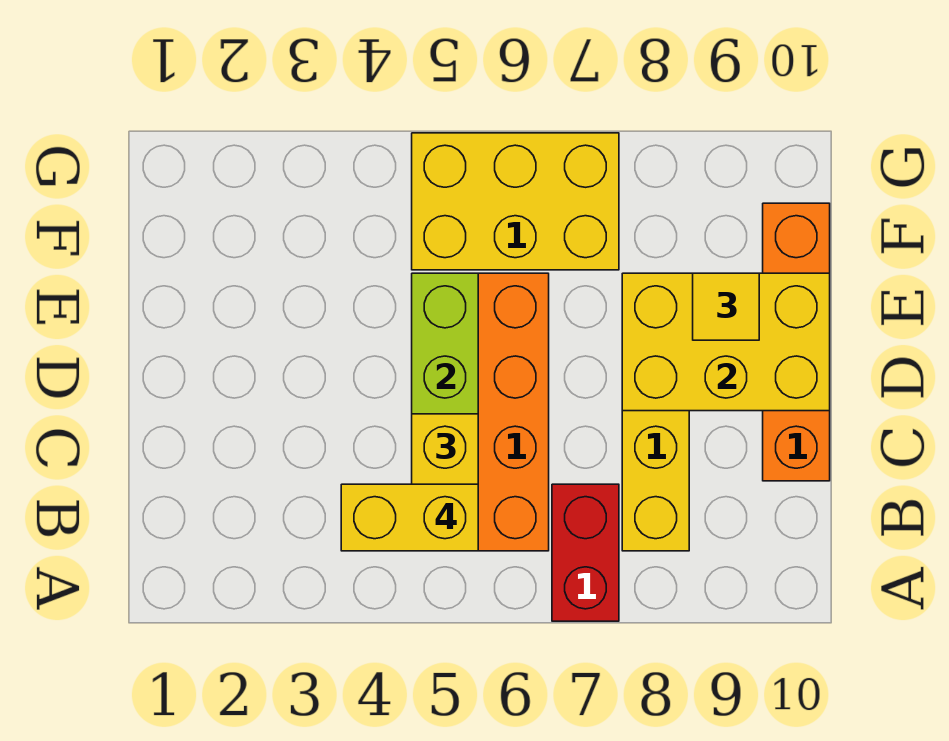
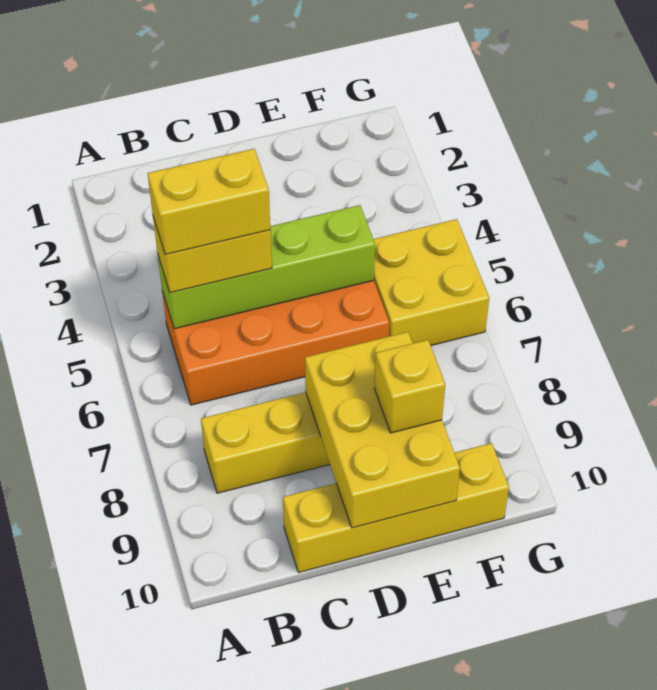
red brick A7:B7 level 1 -> none
yellow brick B4:B5 level 4 -> yellow brick B5:C5 level 4
orange brick C10:F10 level 1 -> yellow brick C10:F10 level 1
yellow tile E9 level 3 -> yellow brick E9 level 3
yellow brick F5:G7 level 1 -> yellow brick F5:G6 level 1

